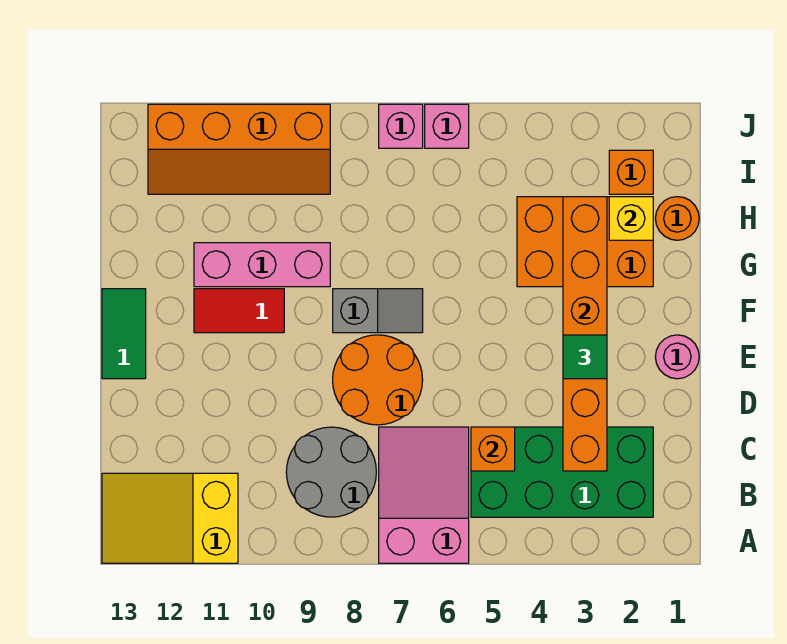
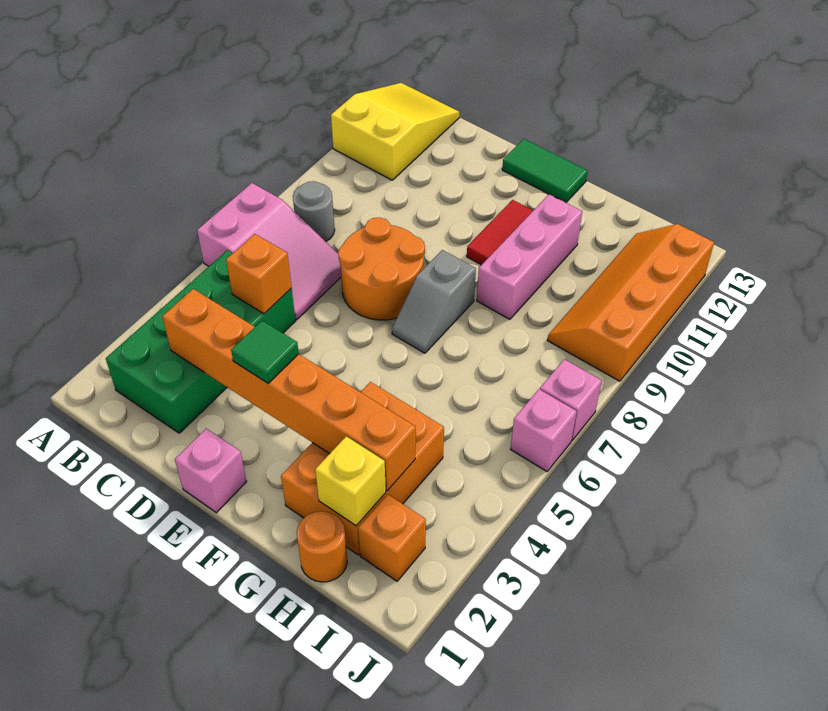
grey round brick B8:C9 level 1 -> grey round brick B8 level 1
pink round brick E1 level 1 -> pink brick E1 level 1

